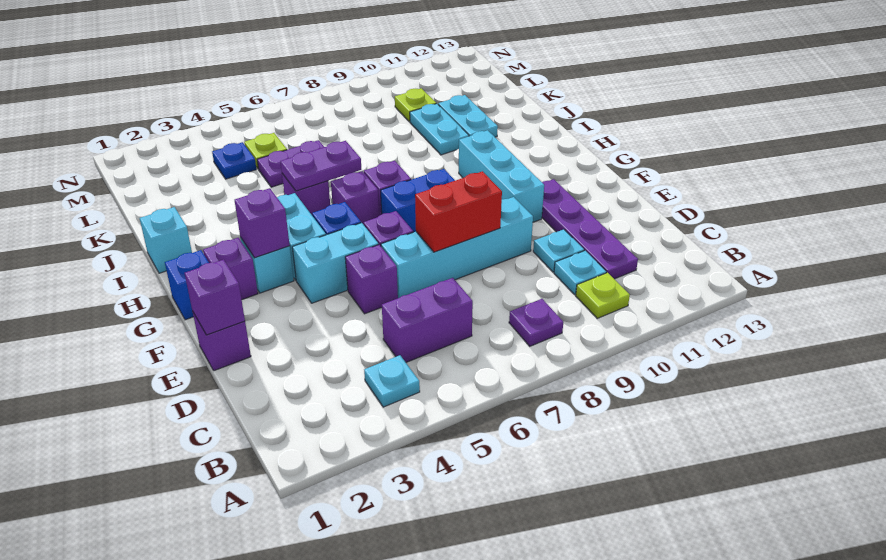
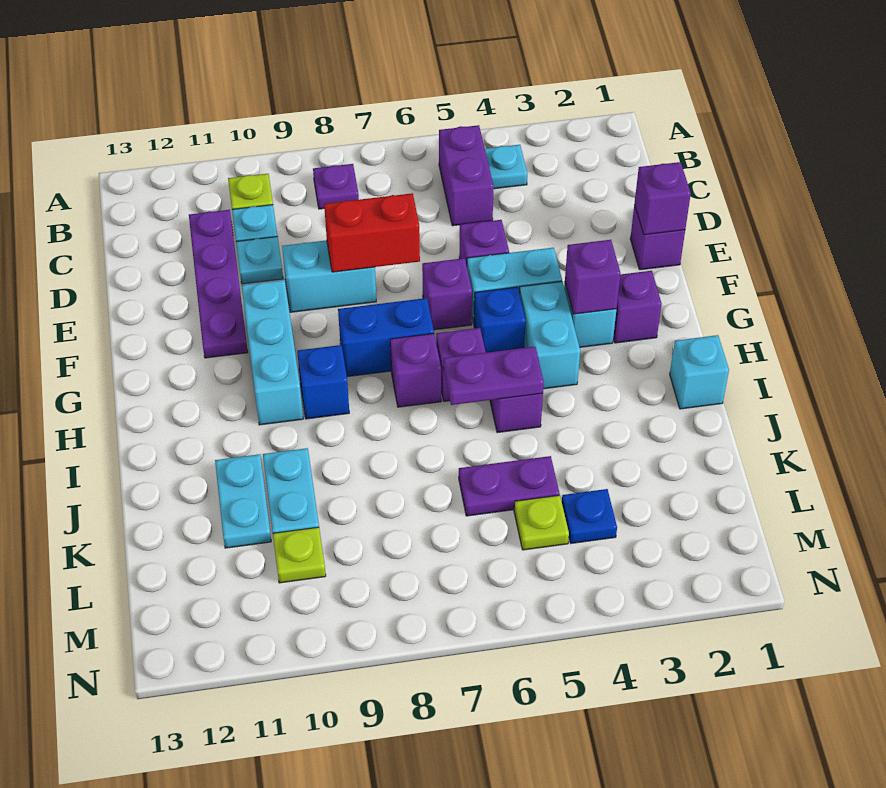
purple brick C5:C6 level 1 -> purple brick B5:C5 level 1
cyan brick E6:E9 level 1 -> cyan brick E8:E9 level 1
blue brick G1 level 1 -> blue brick H9 level 1

